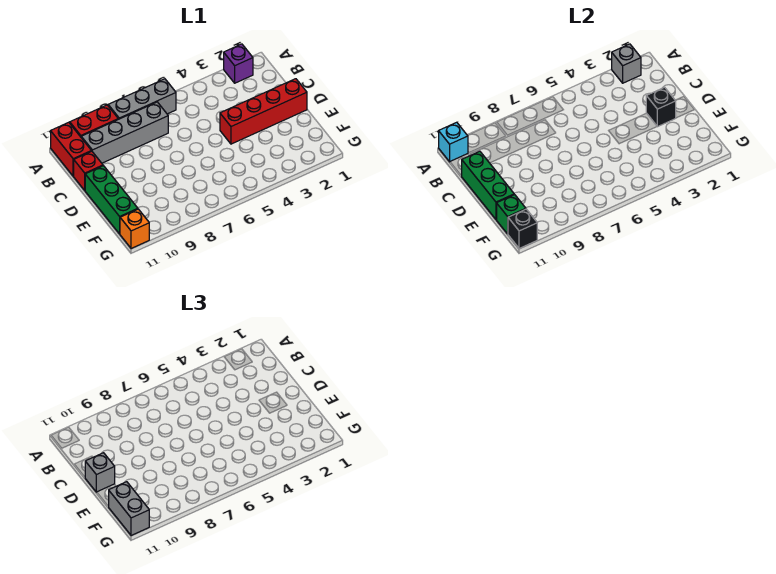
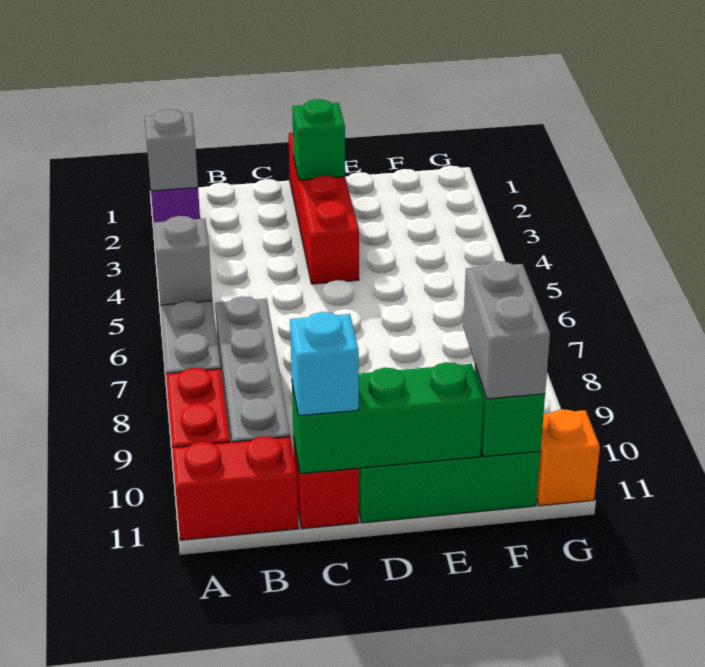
cyan brick A11 level 2 -> cyan brick C11 level 3
black brick D2 level 2 -> green brick D2 level 2
grey brick D11 level 3 -> grey brick A6 level 2
grey brick F11:G11 level 3 -> grey brick F10:F11 level 3
black brick G11 level 2 -> none

